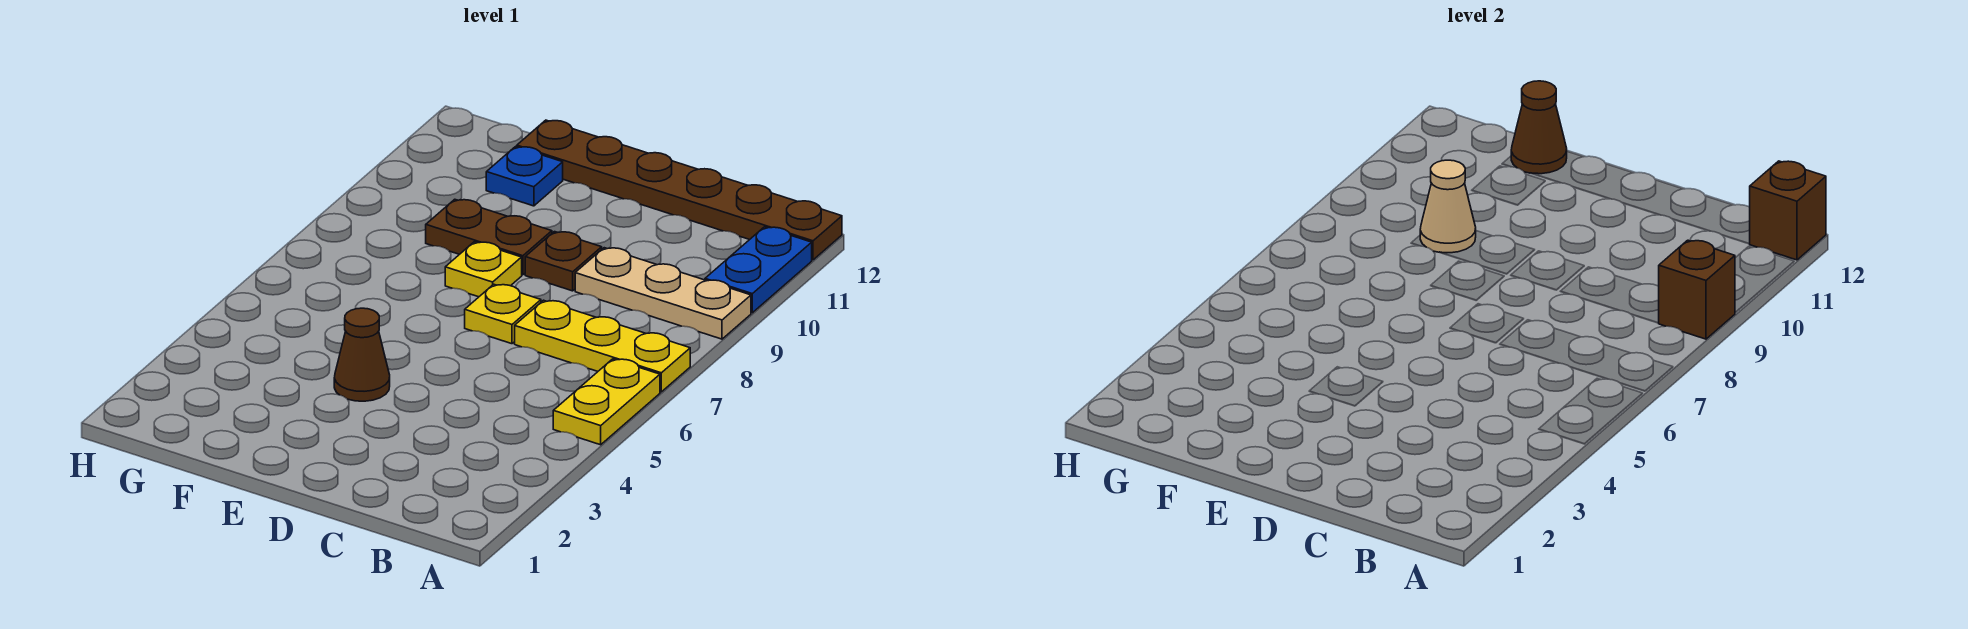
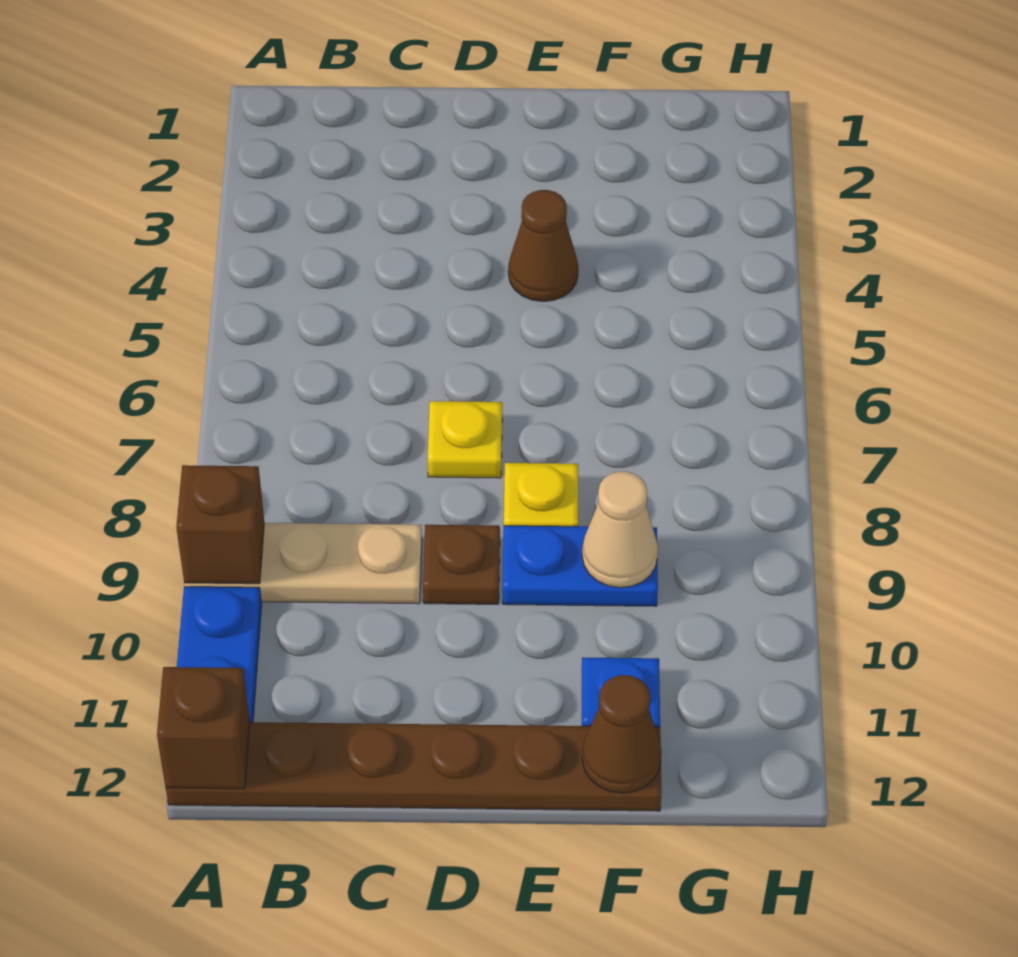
yellow plate A5:A6 level 1 -> none
yellow plate A7:C7 level 1 -> none
brown plate E9:F9 level 1 -> blue plate E9:F9 level 1

